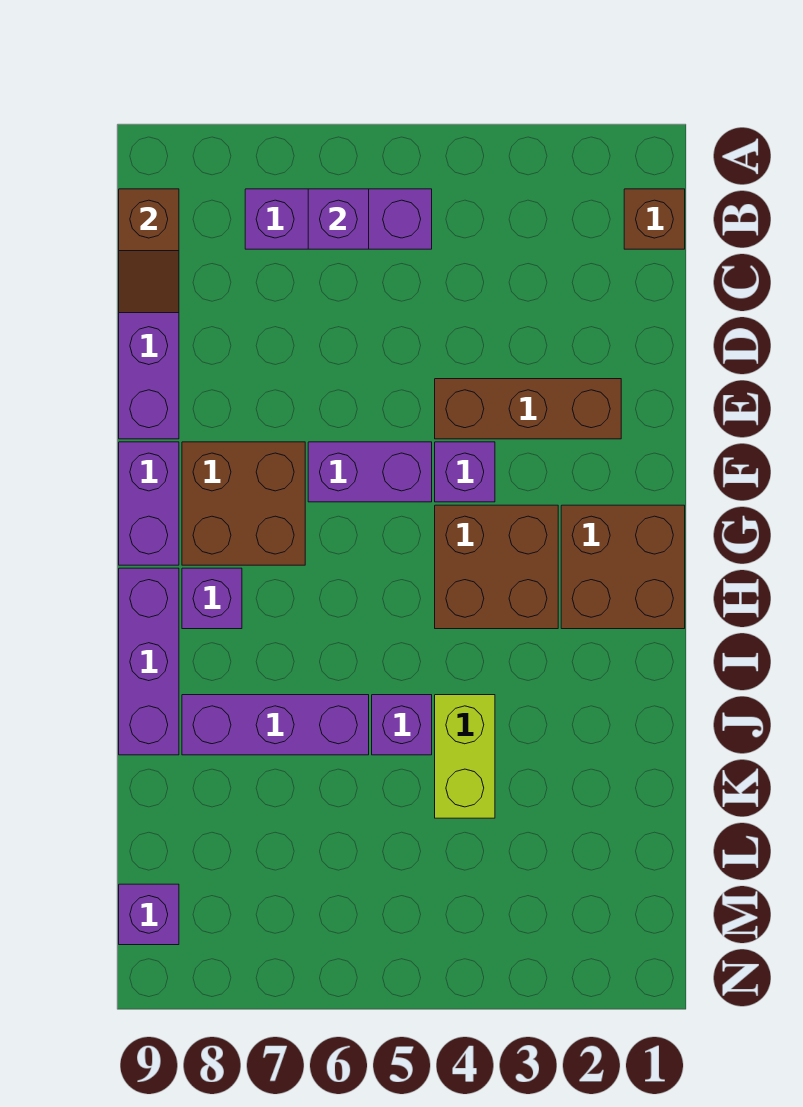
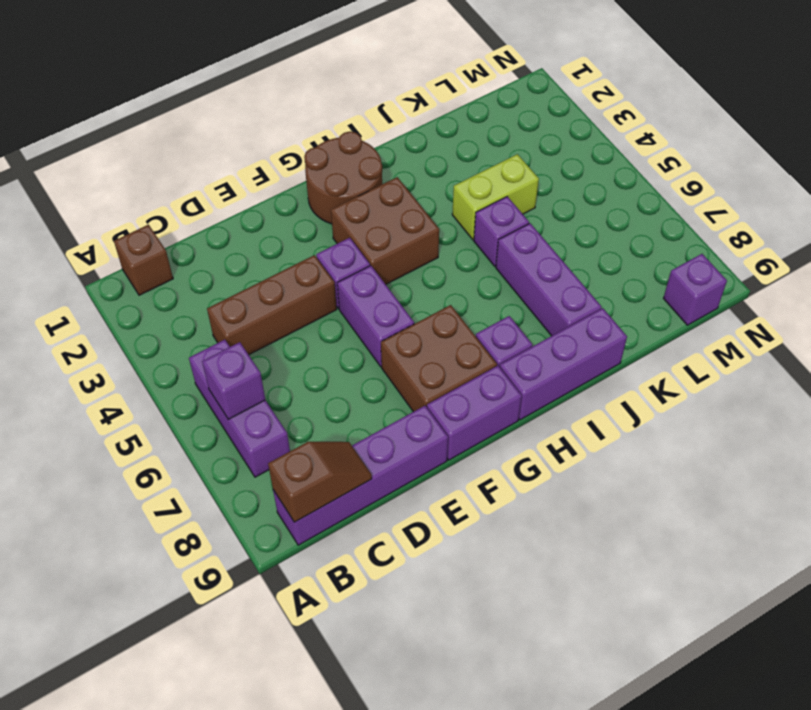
brown brick E2:E4 level 1 -> brown brick C4:E4 level 1
brown brick G1:H2 level 1 -> brown round brick G1:H2 level 1

